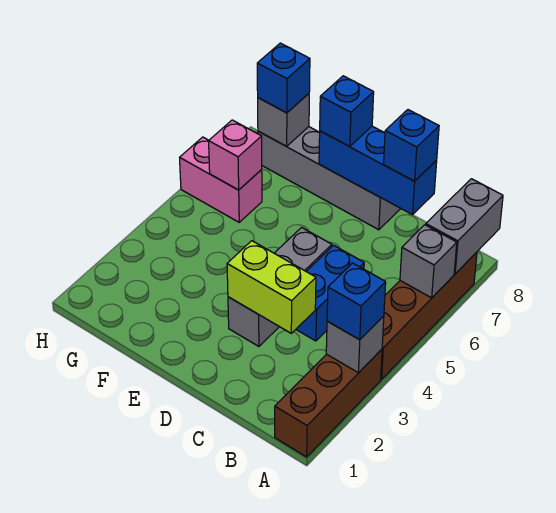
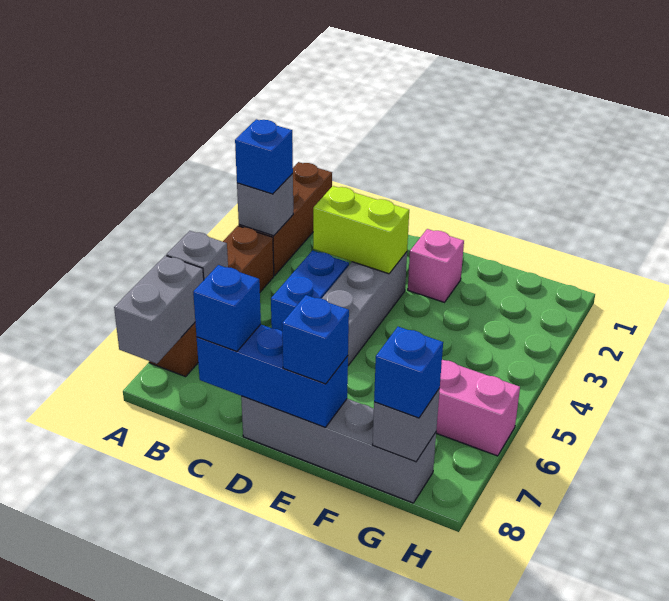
pink brick G6 level 2 -> pink brick E2 level 1

